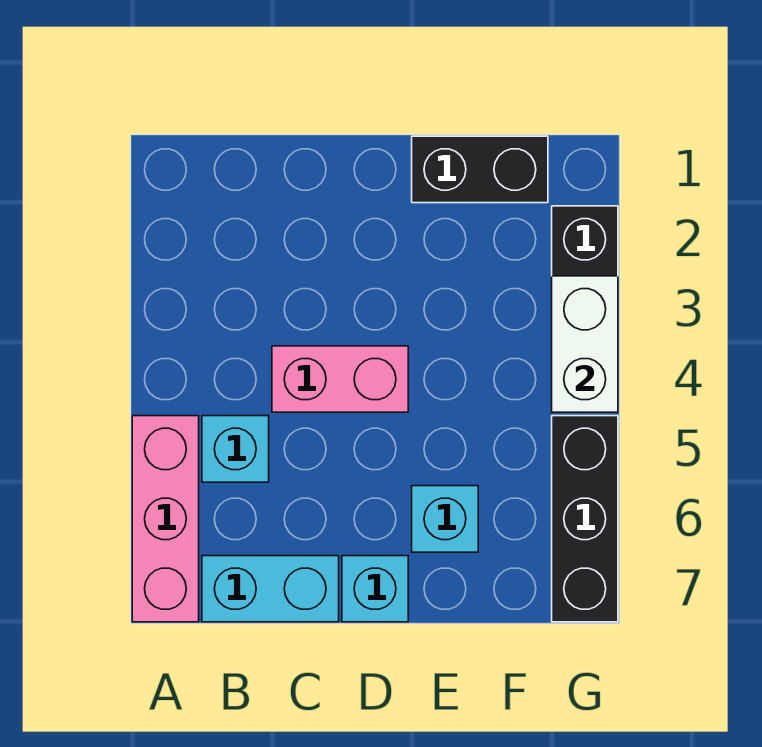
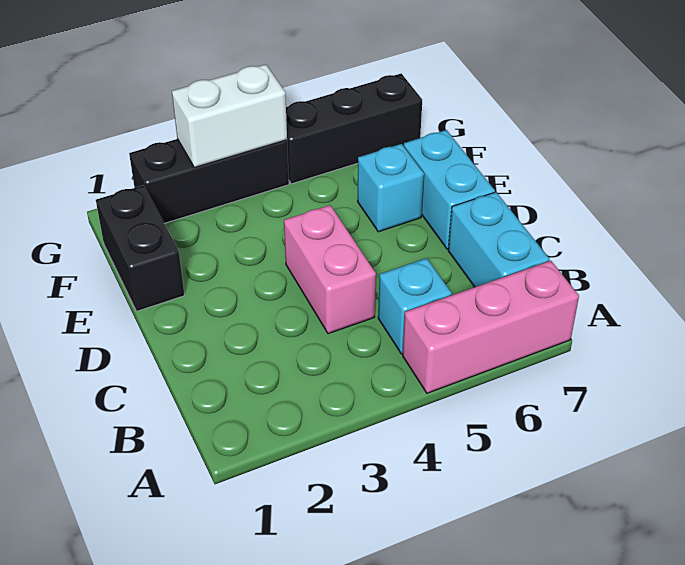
cyan brick D7 level 1 -> cyan brick D7:E7 level 1

